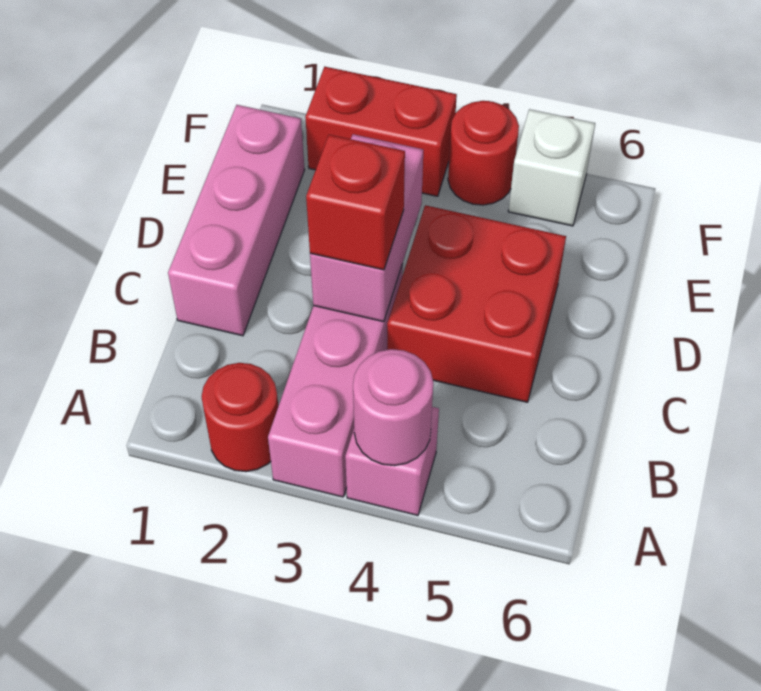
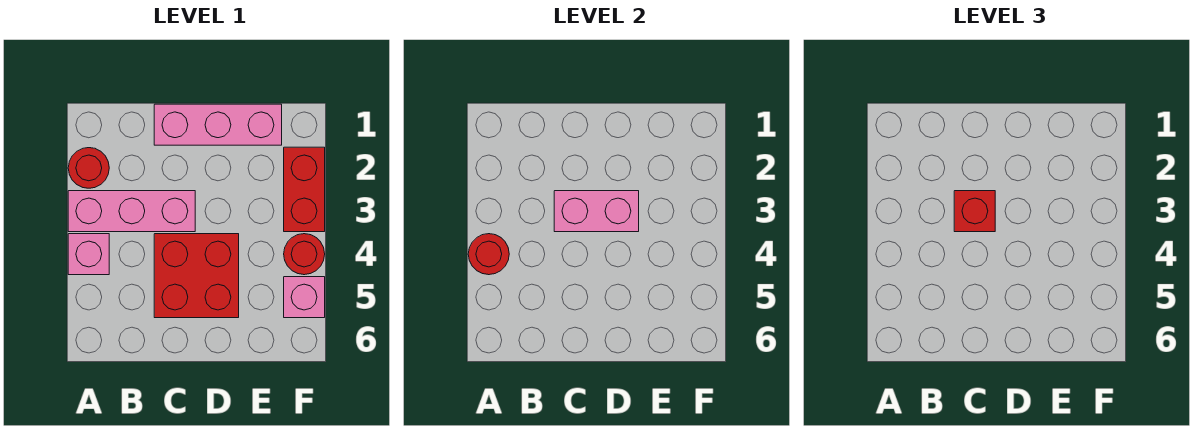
pink round brick A4 level 2 -> red round brick A4 level 2
white brick F5 level 1 -> pink brick F5 level 1

